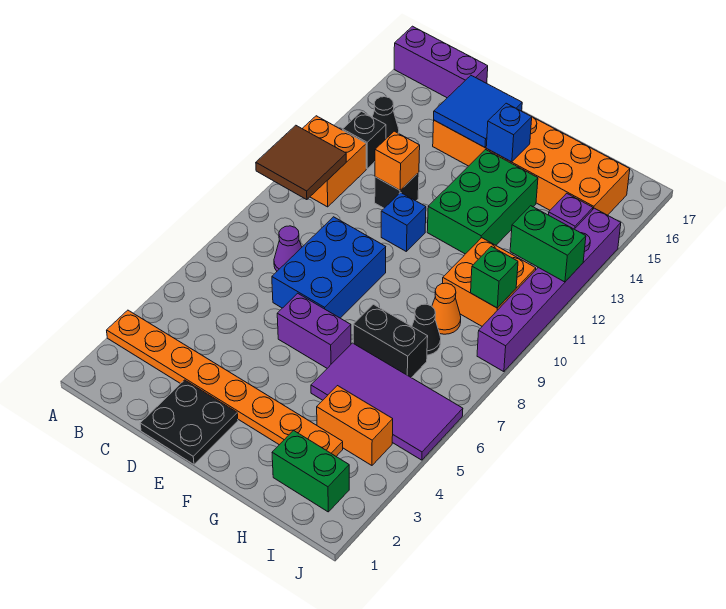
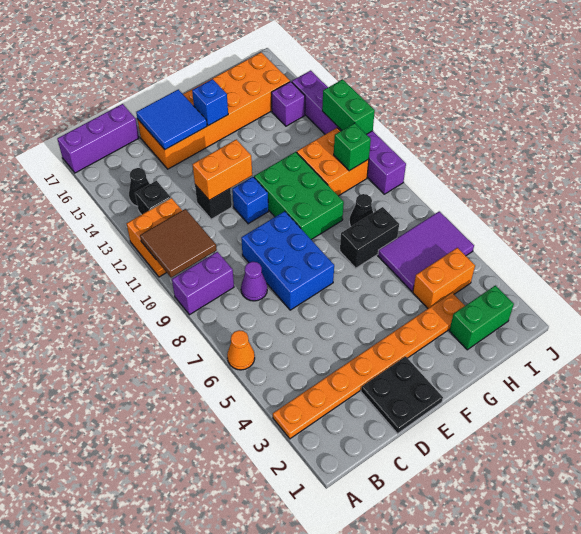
orange brick D12 level 2 -> orange brick D12:E12 level 2
purple brick E6:F6 level 1 -> purple brick A9:B9 level 1
green brick F12:G14 level 1 -> green brick F9:G11 level 1
purple tile G5:J6 level 1 -> purple tile H5:J6 level 1
orange cone H9 level 1 -> orange cone A6 level 1
green brick I12:J12 level 2 -> green brick J11:J12 level 2

